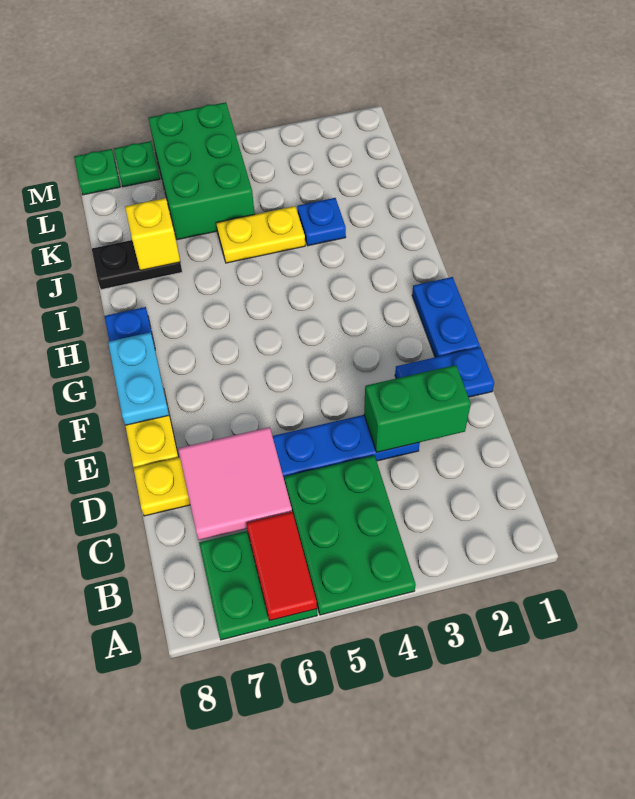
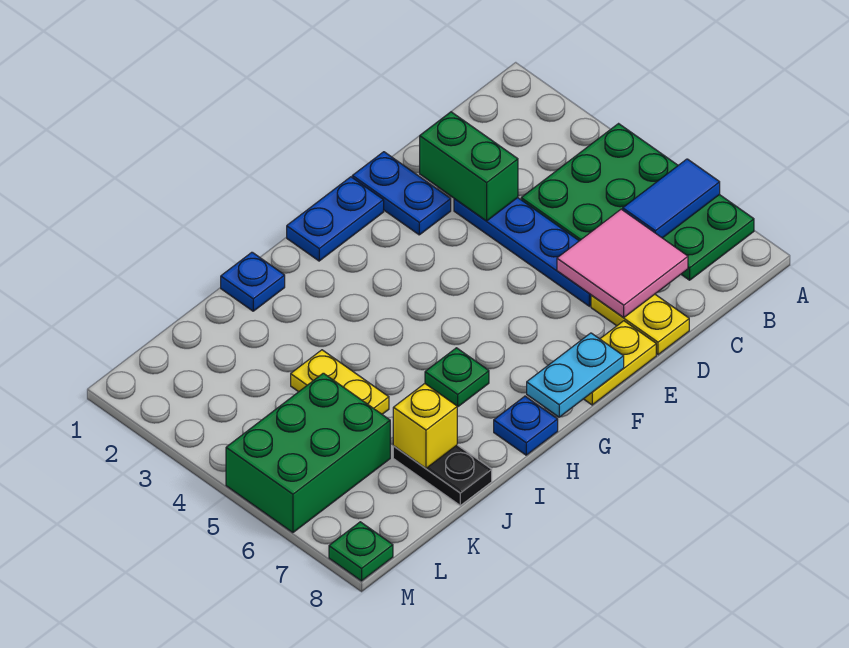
red tile A6:B6 level 2 -> blue tile A6:B6 level 2
blue plate J3 level 1 -> blue plate I1 level 1
green plate M7 level 1 -> green plate H6 level 1

